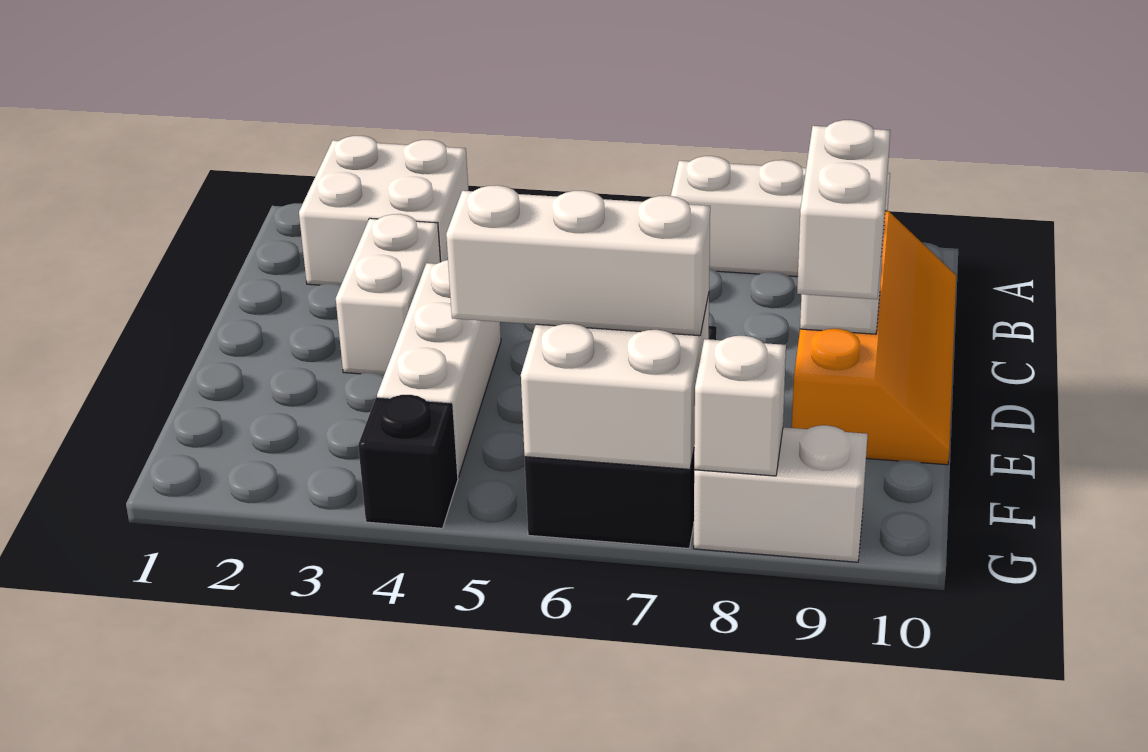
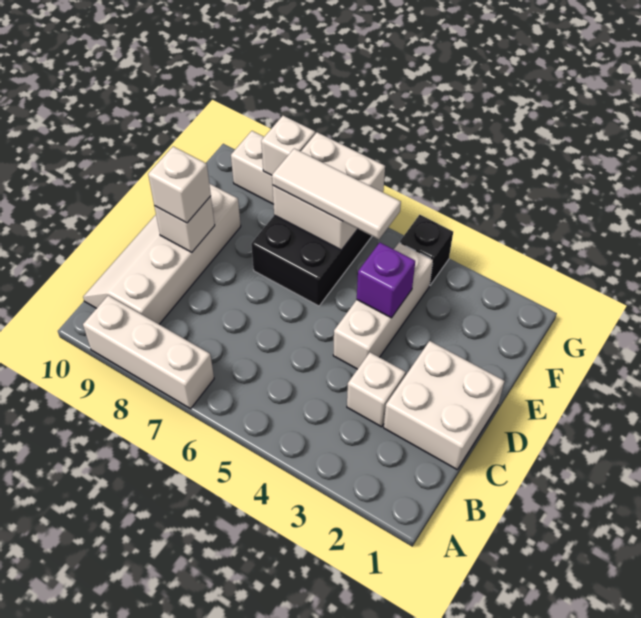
white brick A2:B3 level 1 -> white brick C1:D2 level 1
orange slope B9:E10 level 1 top 9 -> white slope B9:E10 level 1 top 9
white brick C3:D3 level 1 -> white brick C3 level 1
white brick D9:E9 level 3 -> white brick D9 level 3
none -> purple brick E4 level 2
white brick F5:F7 level 3 -> white tile F5:F7 level 3

